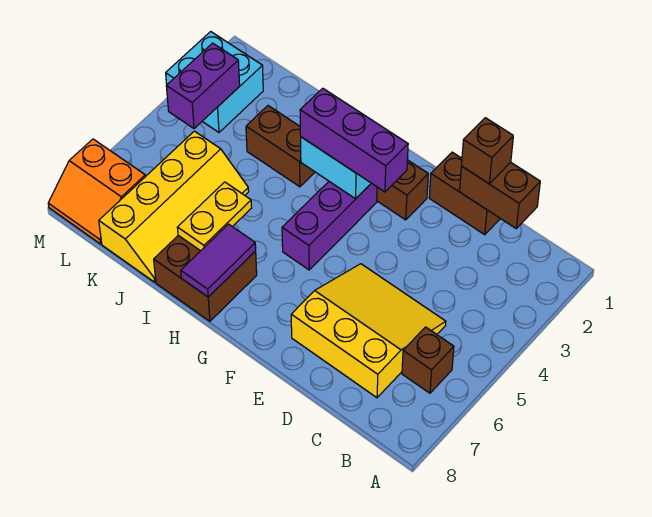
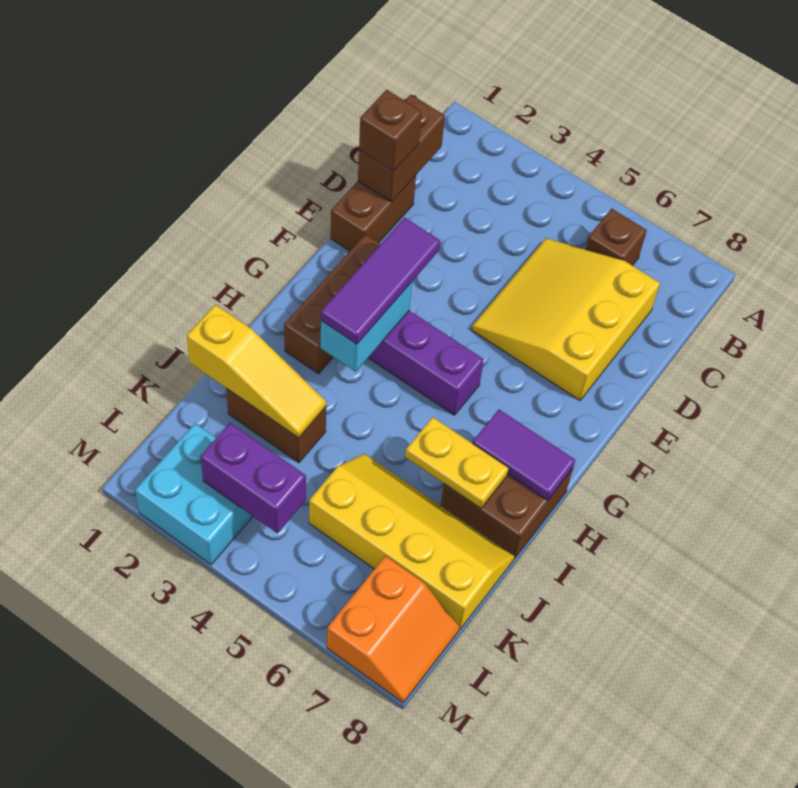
purple brick F3:H3 level 3 -> purple tile F3:H3 level 3
brown brick I3:J3 level 1 -> brown brick J2:J3 level 1
none -> yellow slope J1:J3 level 2 top 1

